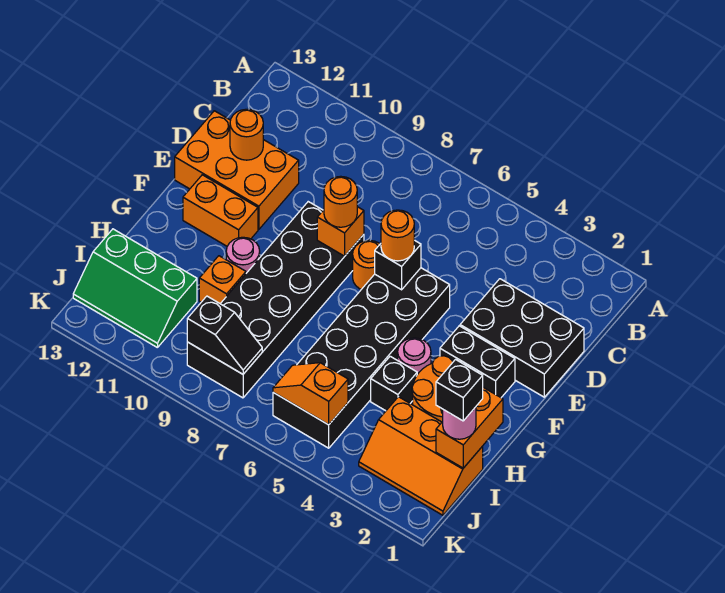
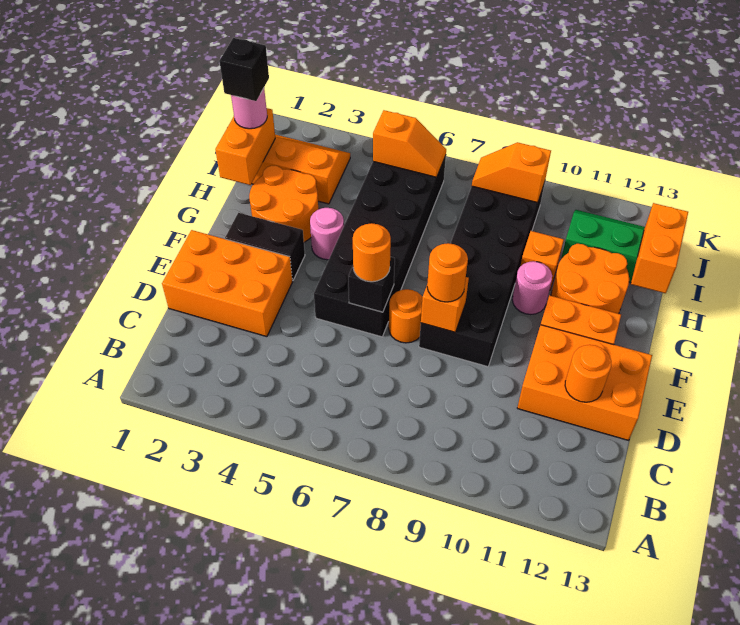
black brick D1:E3 level 1 -> orange brick D1:E3 level 1
none -> orange round brick G11:H12 level 1
black brick H4 level 1 -> none
none -> orange brick H13:I13 level 2
black slope J8:J9 level 2 top 9 -> orange slope J8:J9 level 2 top 9

